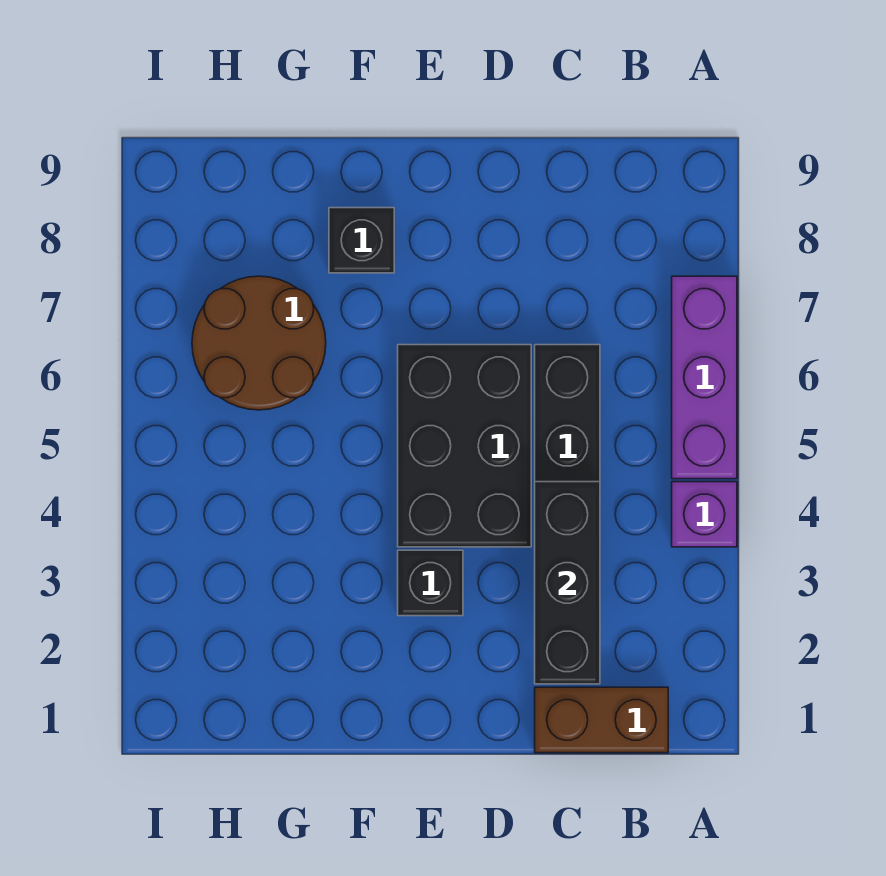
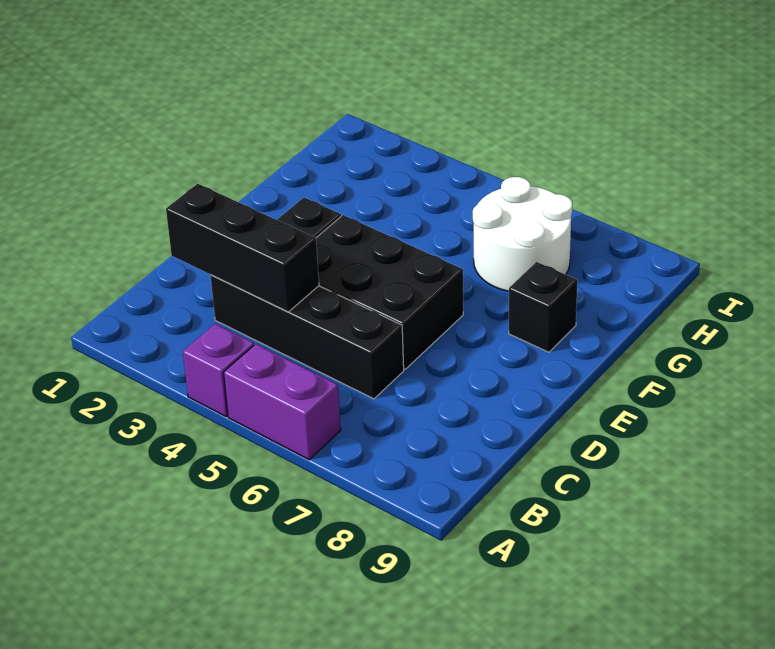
purple brick A5:A7 level 1 -> purple brick A5:A6 level 1
brown brick B1:C1 level 1 -> none
brown round brick G6:H7 level 1 -> white round brick G6:H7 level 1

